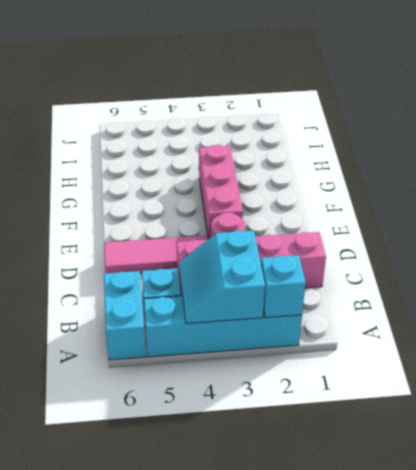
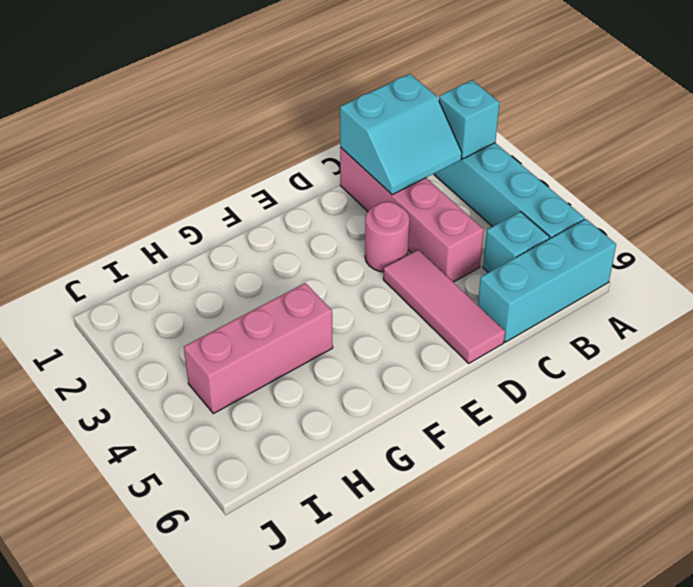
cyan slope A3:B4 level 2 top 3 -> cyan slope B1:C2 level 2 top 1
cyan brick A6:B6 level 1 -> cyan brick A6:C6 level 1
pink brick E3:G3 level 1 -> pink brick G4:I4 level 1

